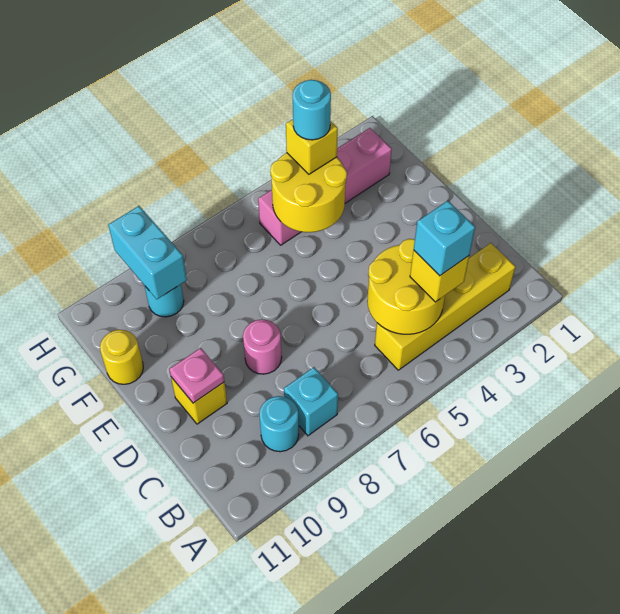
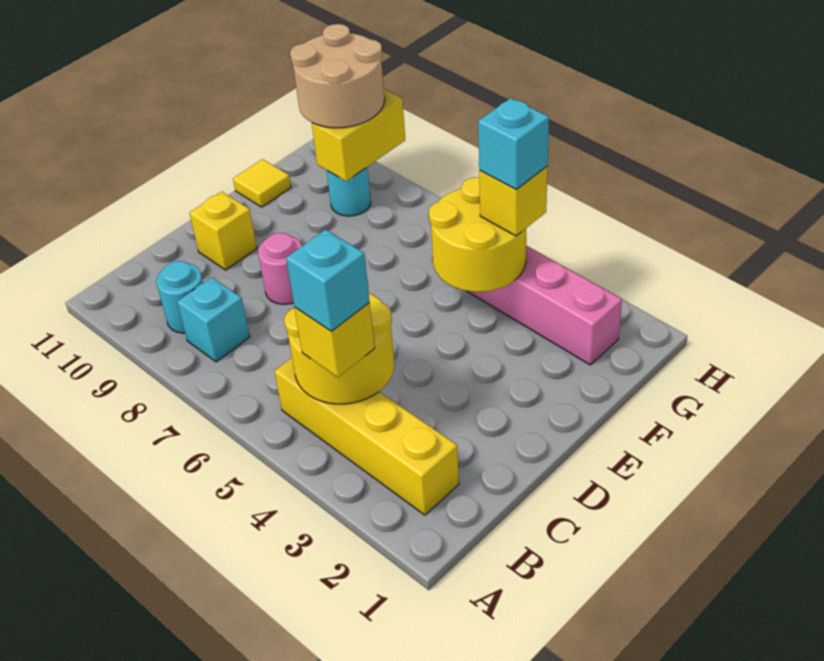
pink plate D10 level 2 -> none
yellow round brick F11 level 1 -> yellow tile F11 level 1
cyan round brick G4 level 4 -> cyan brick G4 level 4
cyan brick G9:H9 level 2 -> yellow brick G9:H9 level 2
none -> tan round brick G9:H10 level 3

